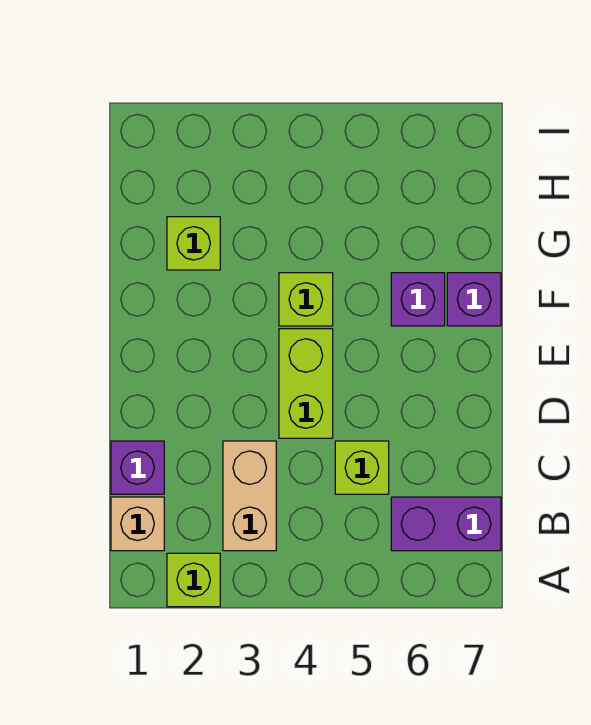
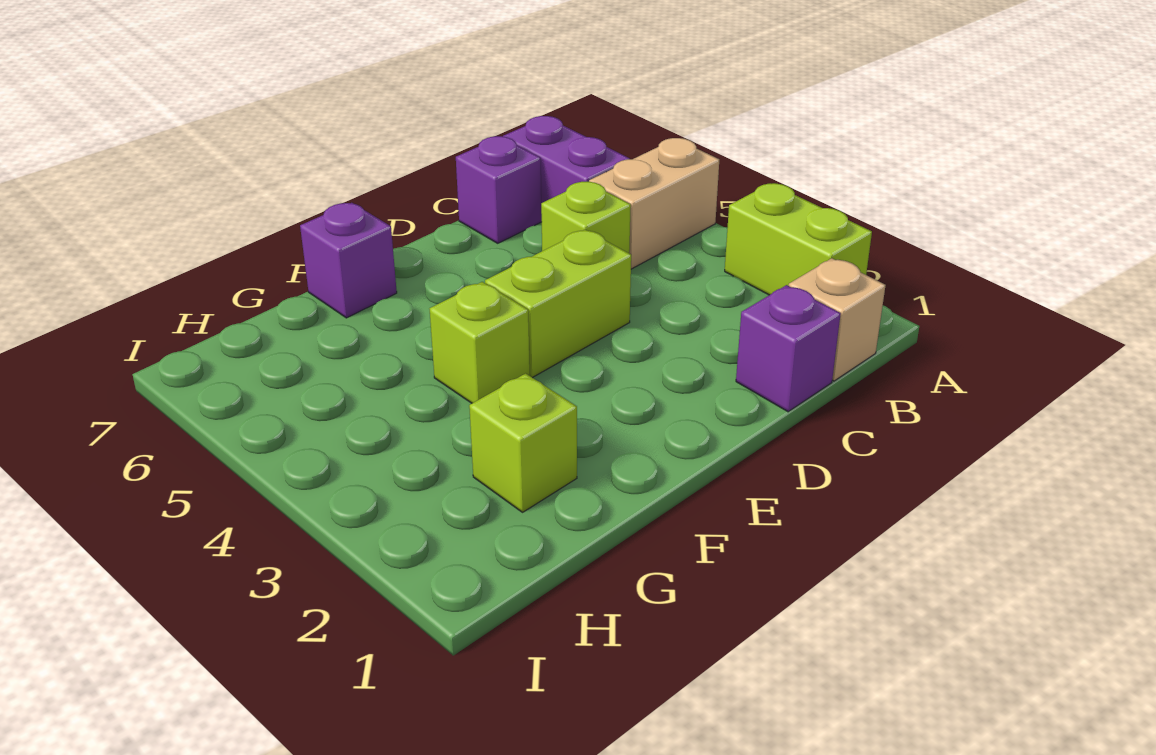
lime brick A2 level 1 -> lime brick A2:A3 level 1
tan brick B3:C3 level 1 -> tan brick A5:B5 level 1
purple brick F6 level 1 -> purple brick C7 level 1

